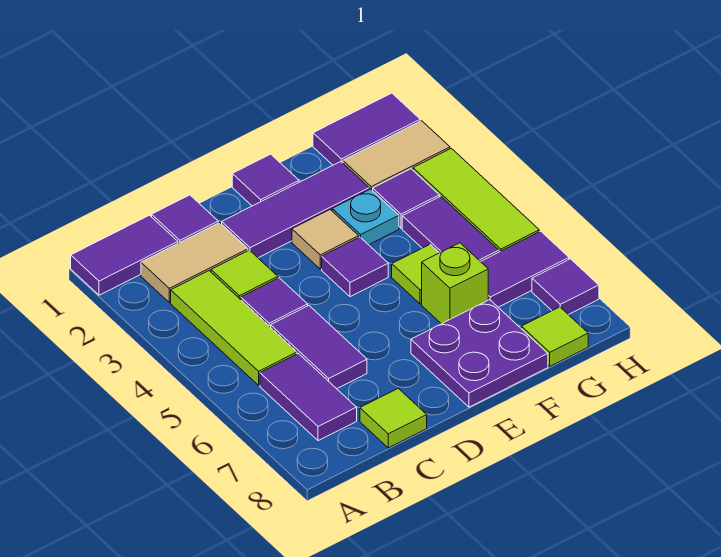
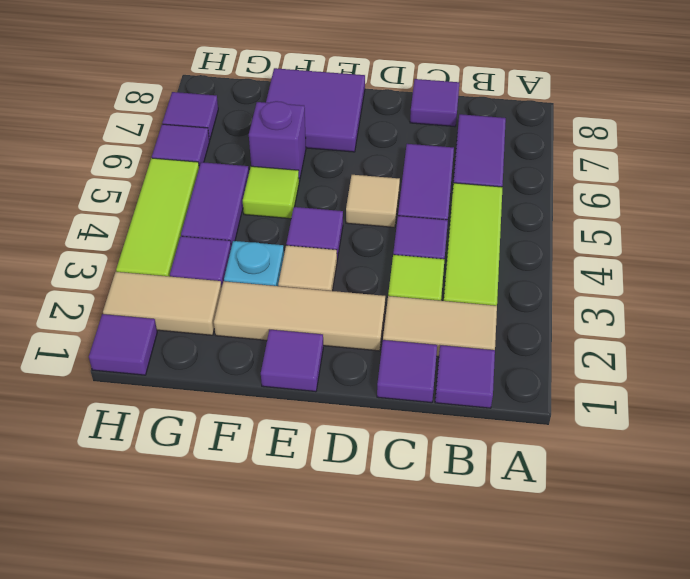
purple tile A1:B1 level 1 -> purple tile B1 level 1
lime tile C8 level 1 -> purple tile C8 level 1
purple tile D2:F2 level 1 -> tan tile D2:F2 level 1
none -> tan tile D5 level 1
purple plate E7:F8 level 1 -> purple tile E7:F8 level 1
lime brick F6 level 1 -> purple brick F6 level 1
purple tile G1:H1 level 1 -> purple tile H1 level 1
purple tile G6:H6 level 1 -> purple tile H6 level 1
lime tile G8 level 1 -> none

